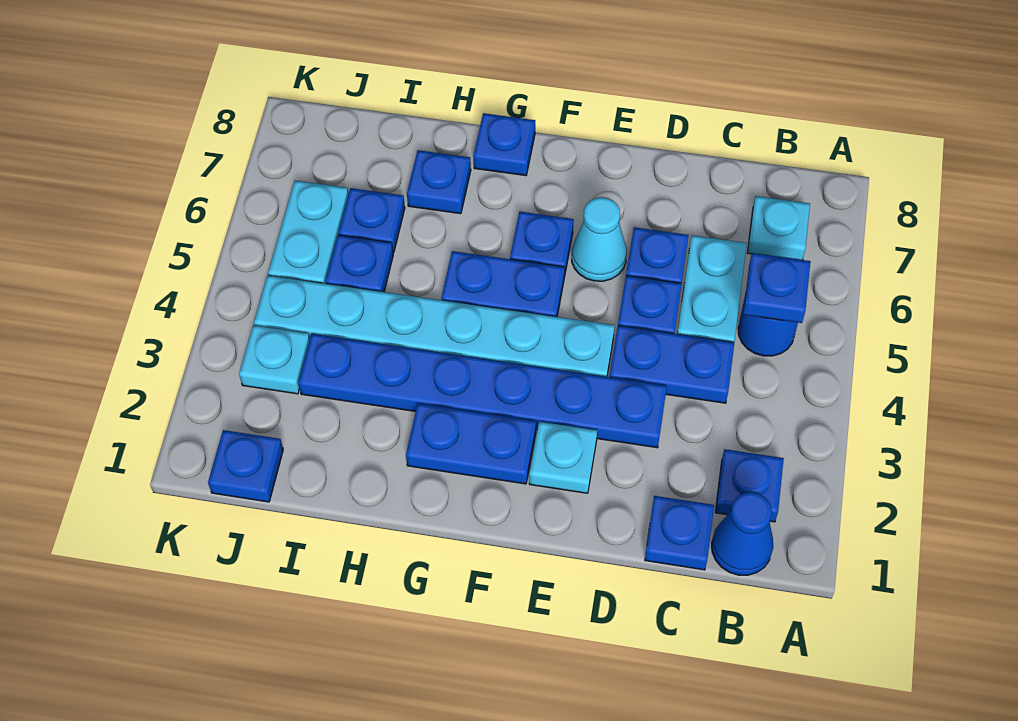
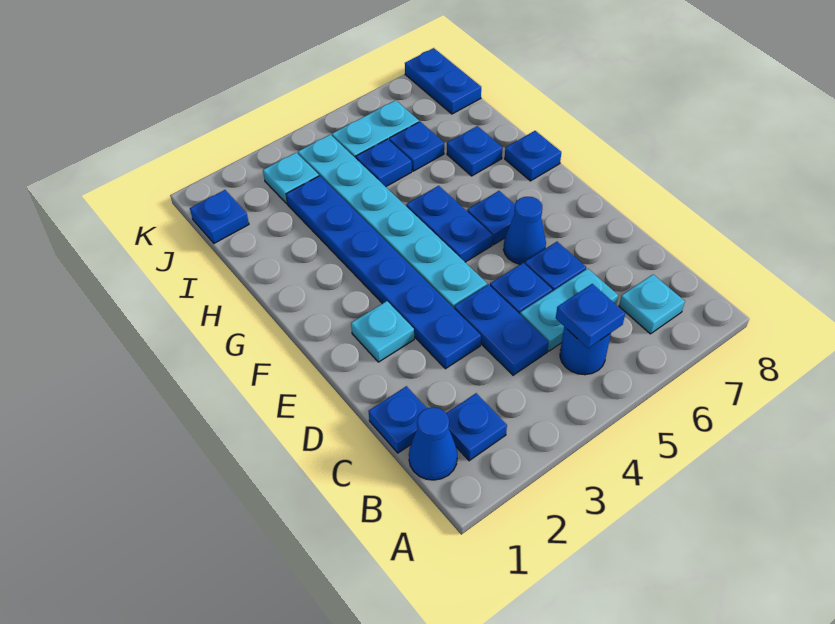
cyan cone E6 level 1 -> blue cone E6 level 1
blue plate F2:G2 level 1 -> blue plate J8:K8 level 1

